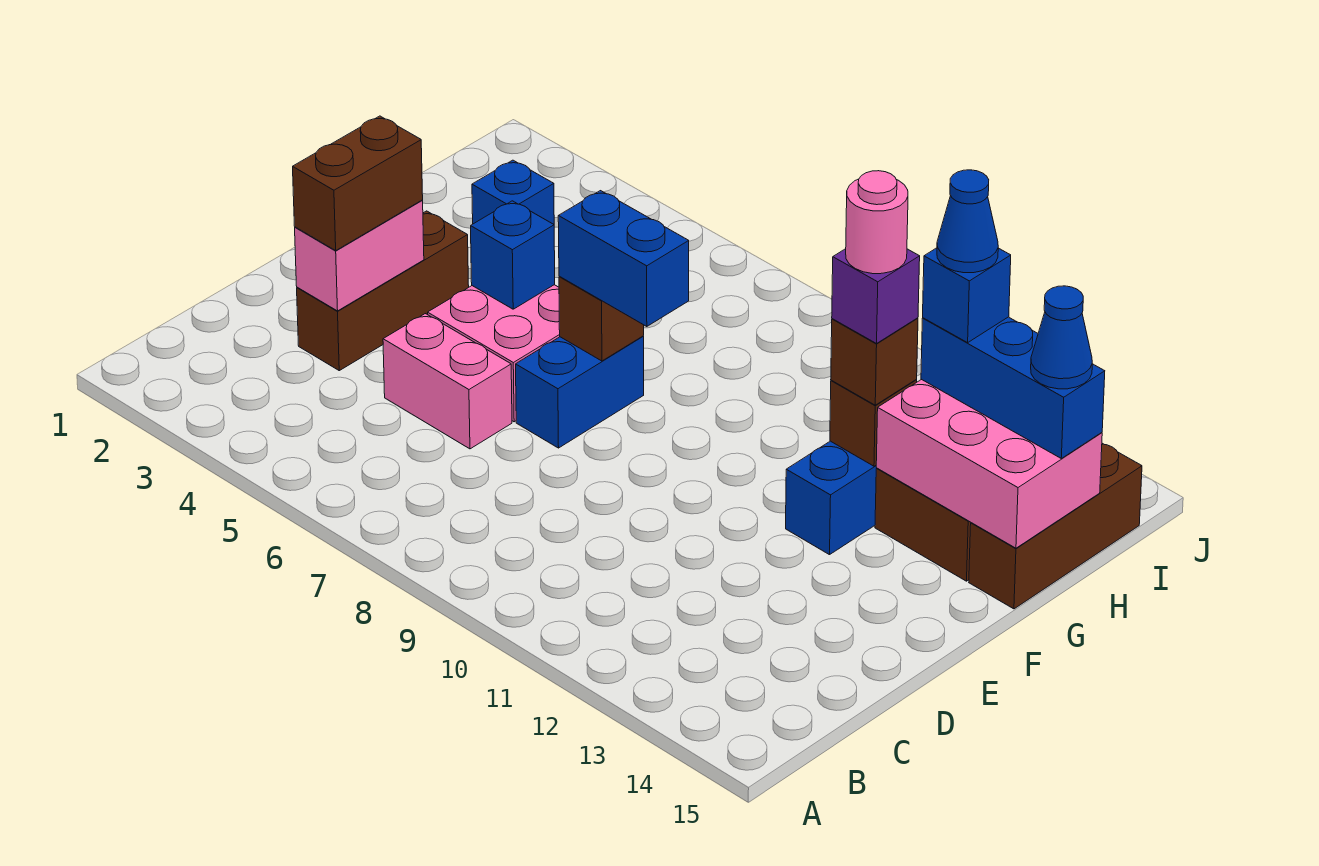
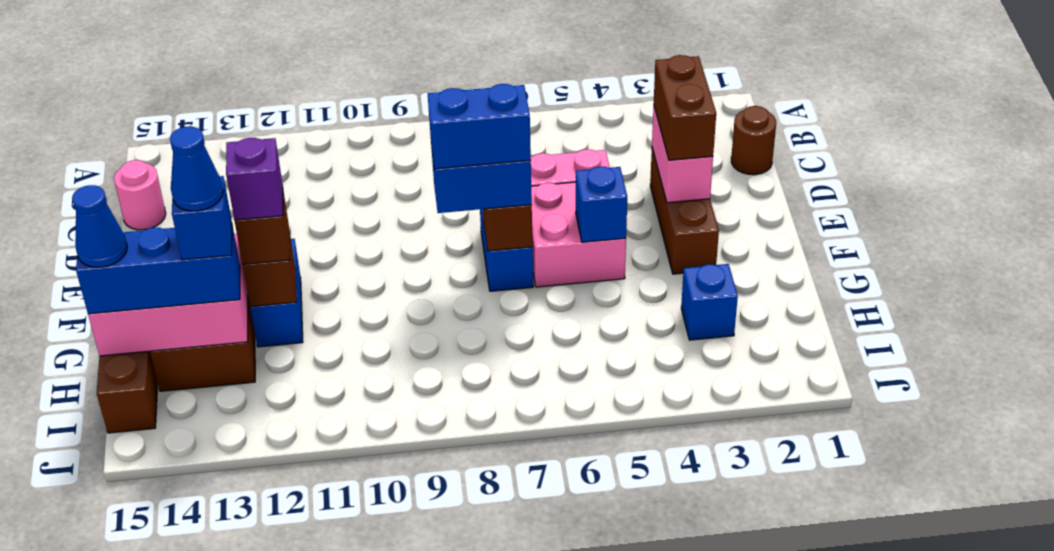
none -> brown round brick C1 level 1
none -> blue brick F7:F8 level 4
pink round brick G12 level 5 -> pink round brick C15 level 1

